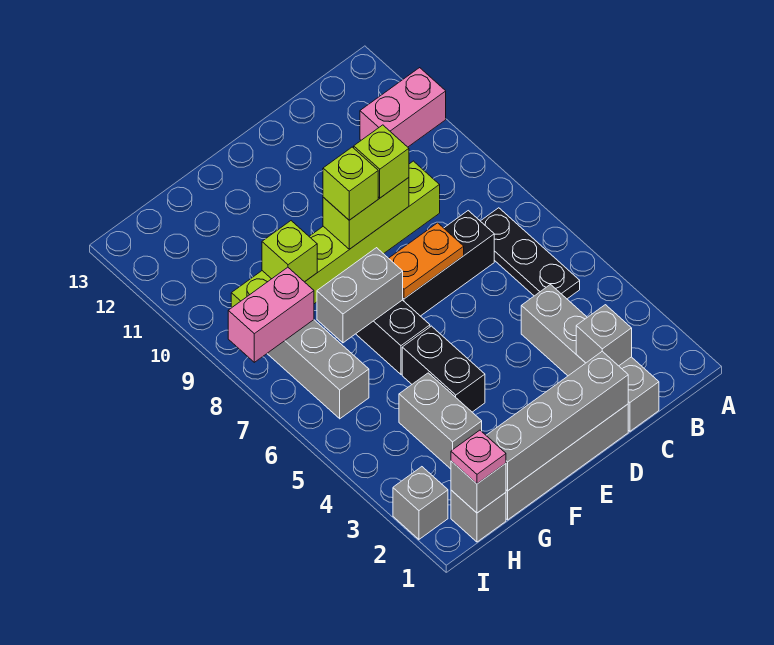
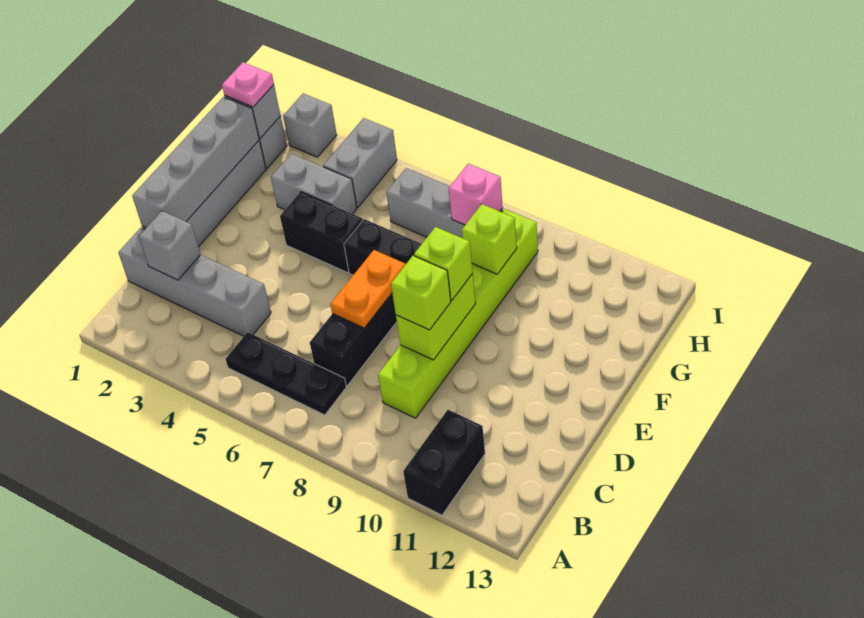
pink brick A11:B11 level 1 -> black brick A11:B11 level 1
grey brick F7:G7 level 2 -> grey brick H4:I4 level 1
pink brick H8:I8 level 2 -> pink brick H8 level 2

